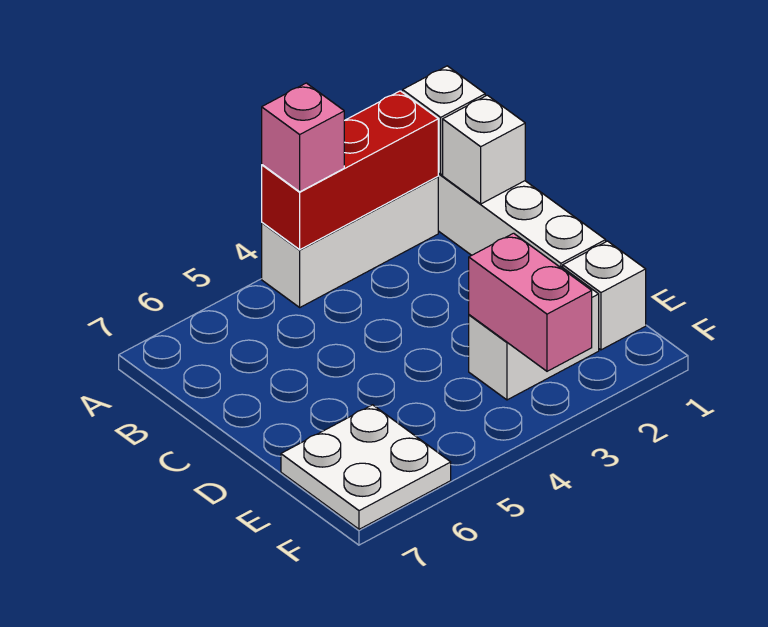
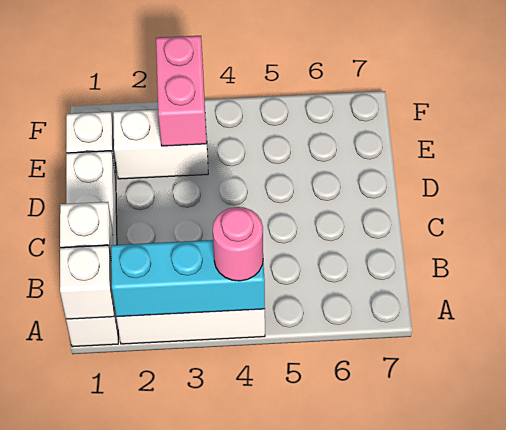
red brick A2:A4 level 2 -> cyan brick A2:A4 level 2
pink brick A4 level 3 -> pink round brick A4 level 3
white plate E6:F7 level 1 -> none

